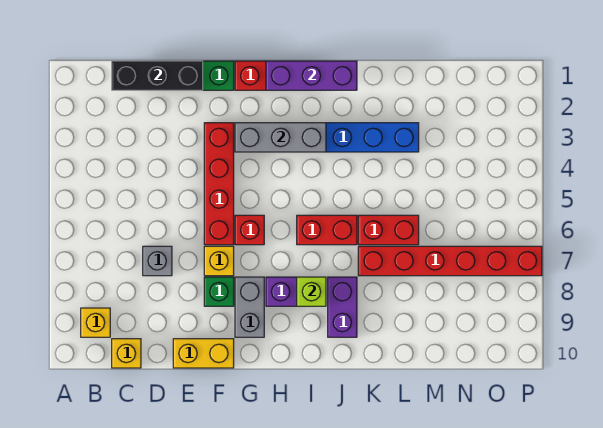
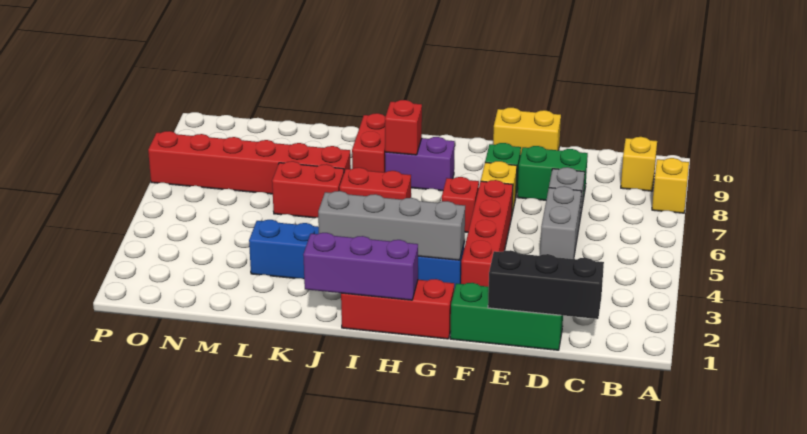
yellow brick C10 level 1 -> yellow brick A8 level 1
none -> green brick D8:E8 level 1
grey brick G3:I3 level 2 -> grey brick G3:J3 level 2
grey brick G8:G9 level 1 -> grey brick D5:D6 level 1
lime brick I8 level 2 -> red brick I8 level 2
purple brick J8:J9 level 1 -> red brick J8:J9 level 1

